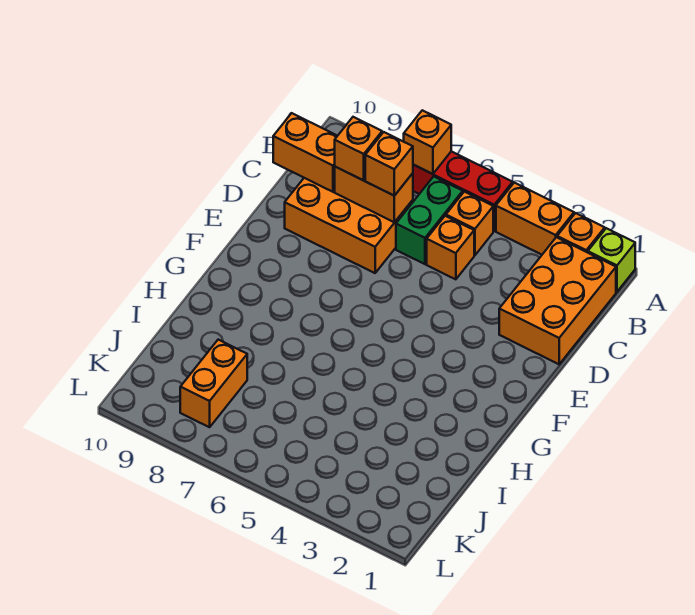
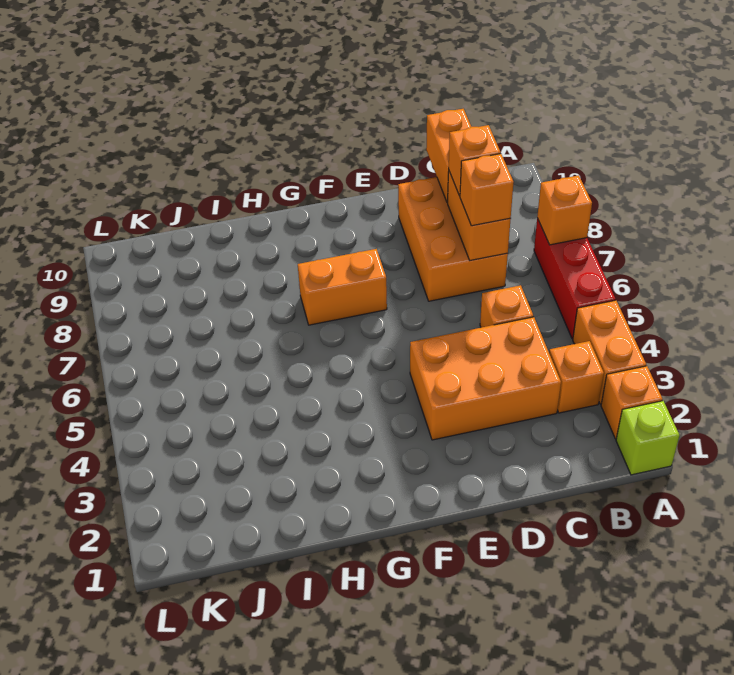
orange brick B1:D2 level 1 -> orange brick C3:E4 level 1
orange brick B5 level 1 -> orange brick B3 level 1
green brick B6:C6 level 1 -> none
orange brick J8:K8 level 1 -> orange brick F7:G7 level 1

